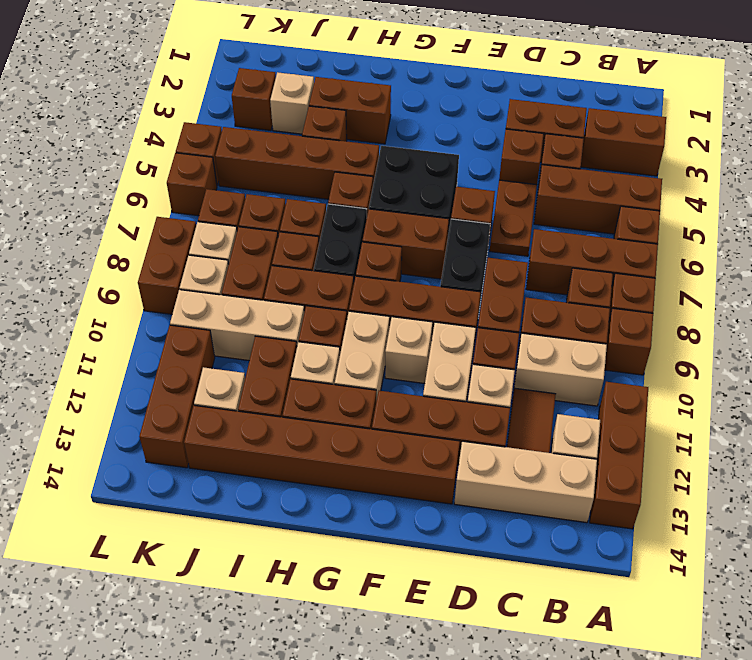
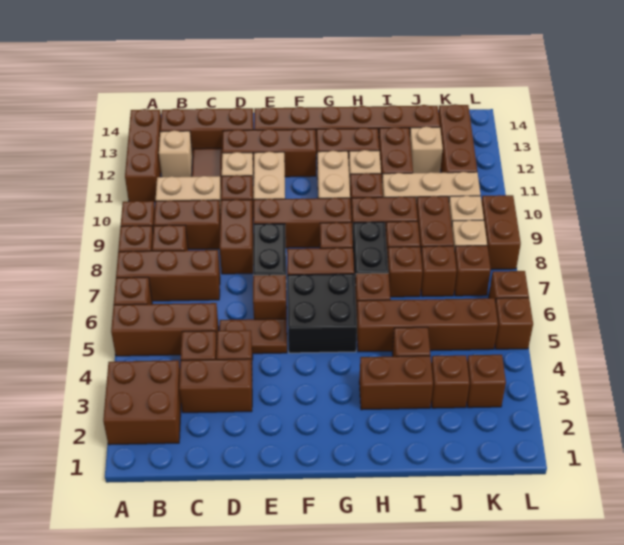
brown brick A3:B3 level 1 -> brown brick A2:B3 level 1
tan brick B13:D13 level 1 -> brown brick B13:D13 level 1
brown plate D5:D6 level 1 -> brown plate D5:E5 level 1
tan brick F10 level 1 -> none
tan brick J3 level 1 -> brown brick J3 level 1

